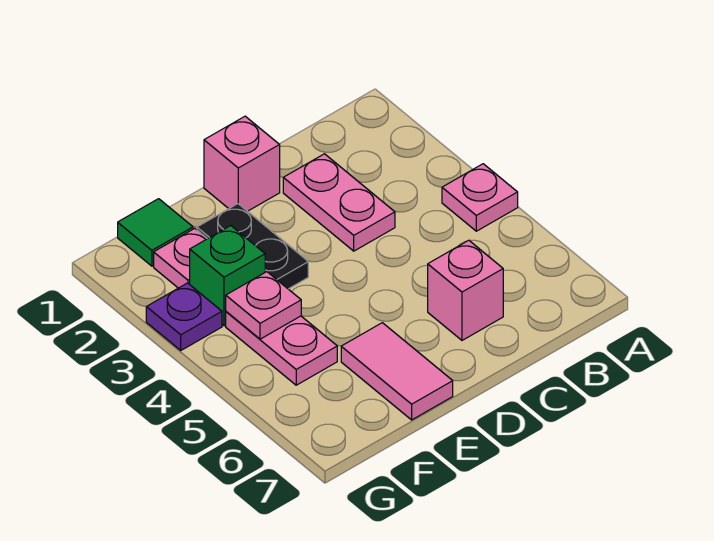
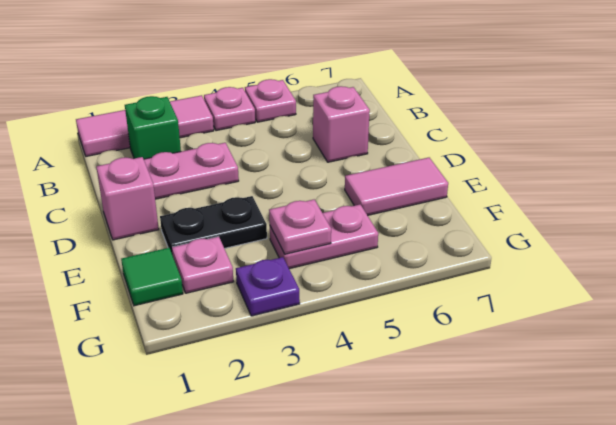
none -> pink tile A1:A3 level 1
none -> pink plate A5 level 1
green brick F3 level 1 -> green brick B2 level 1

